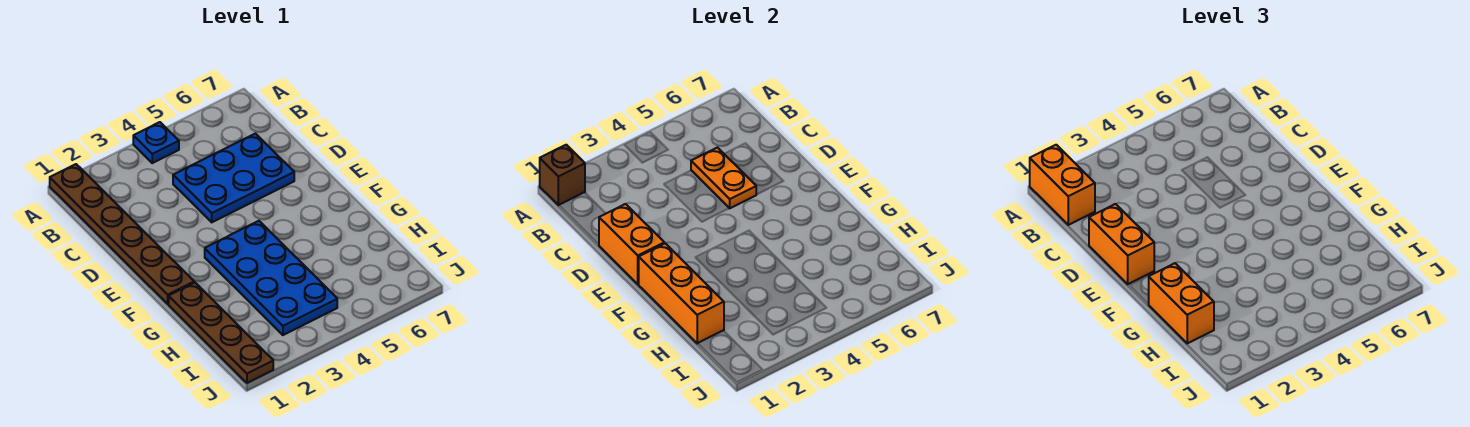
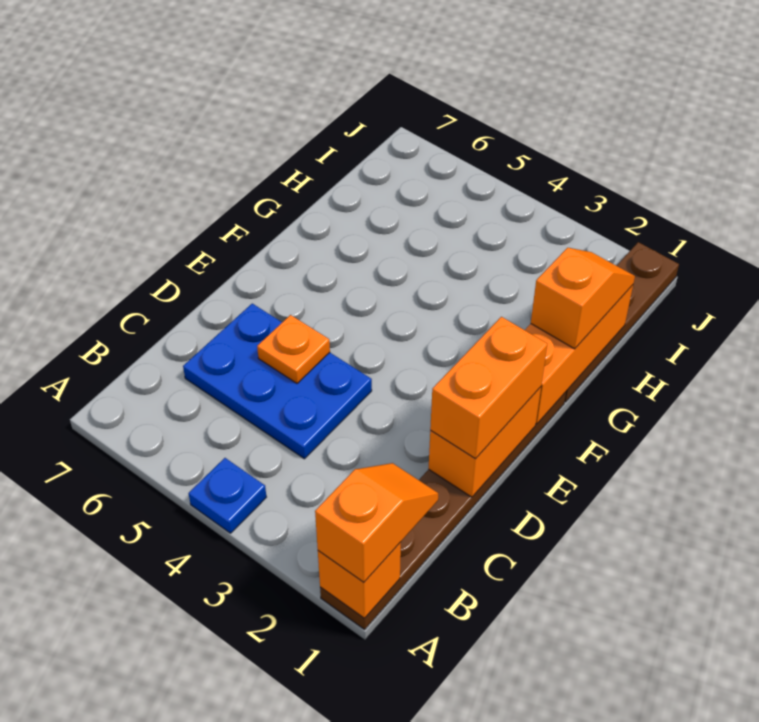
brown brick A1 level 2 -> orange brick A1 level 2
orange brick A1:B1 level 3 -> orange slope A1:B1 level 3 top A
orange plate C5:D5 level 2 -> orange plate D5 level 2
blue plate F3:I4 level 1 -> none
orange brick G1:H1 level 3 -> orange slope G1:H1 level 3 top G

